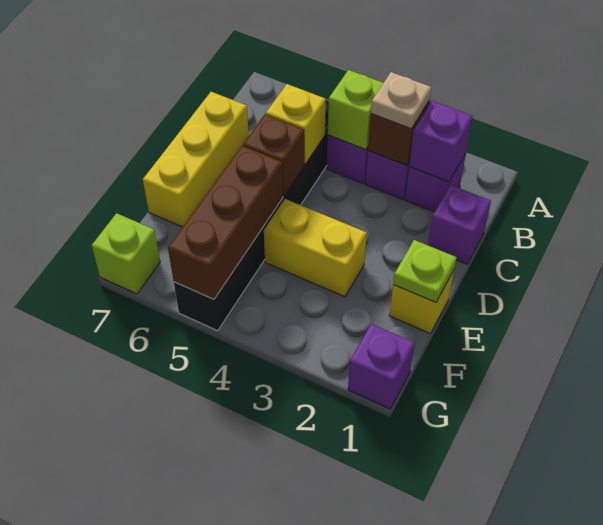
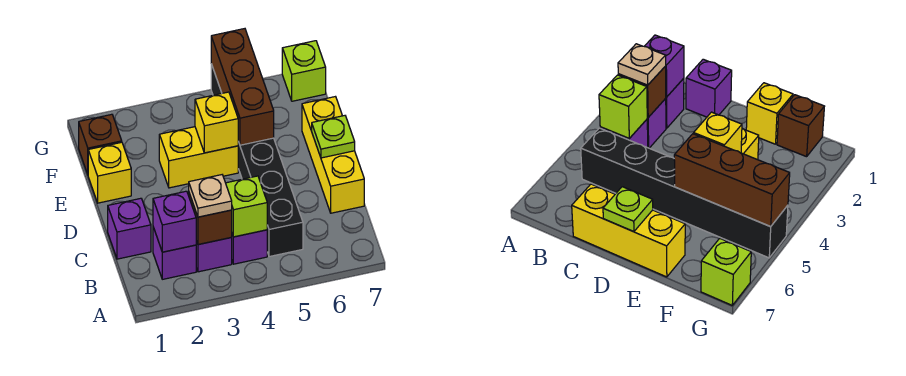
yellow brick C5 level 2 -> yellow brick E4 level 2
brown brick D5 level 2 -> brown brick F1 level 1
lime plate E1 level 2 -> lime plate D7 level 2
purple brick G1 level 1 -> none

